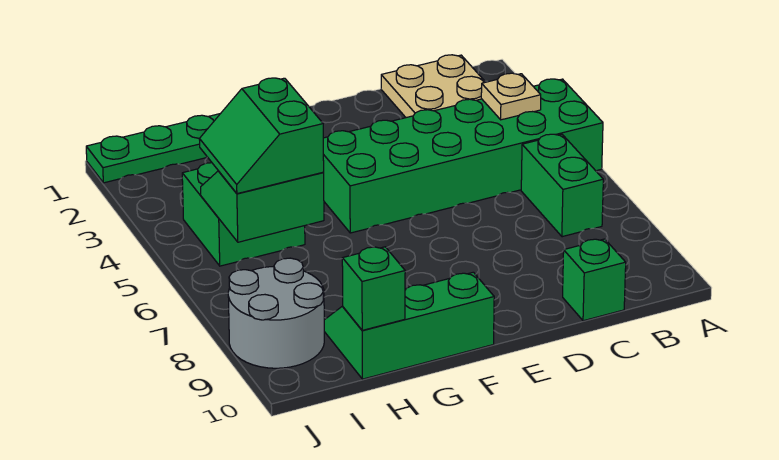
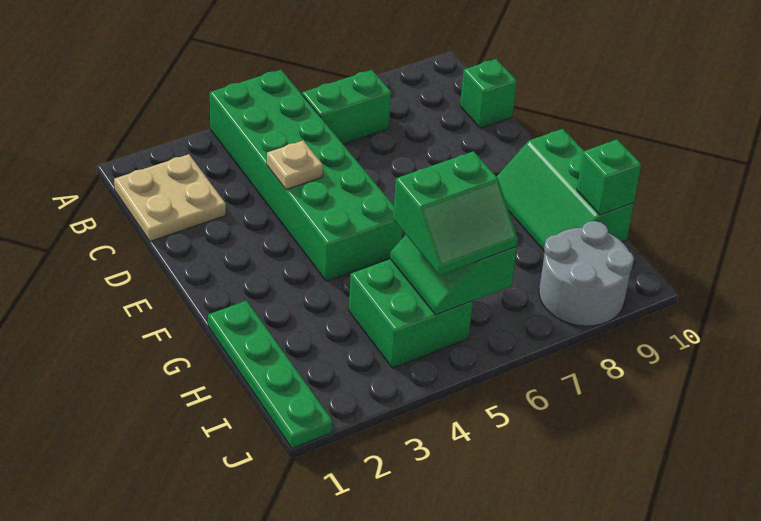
tan plate B4 level 2 -> tan plate D4 level 2

